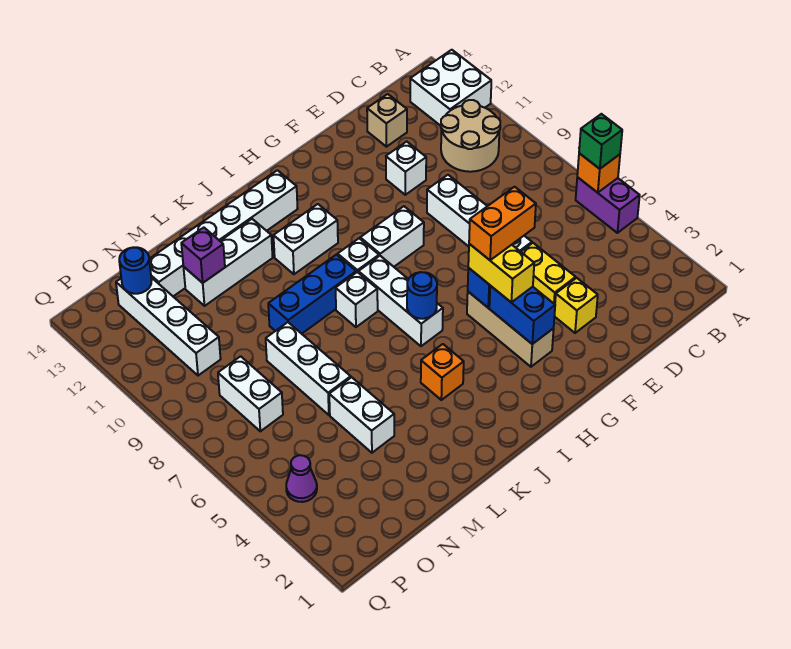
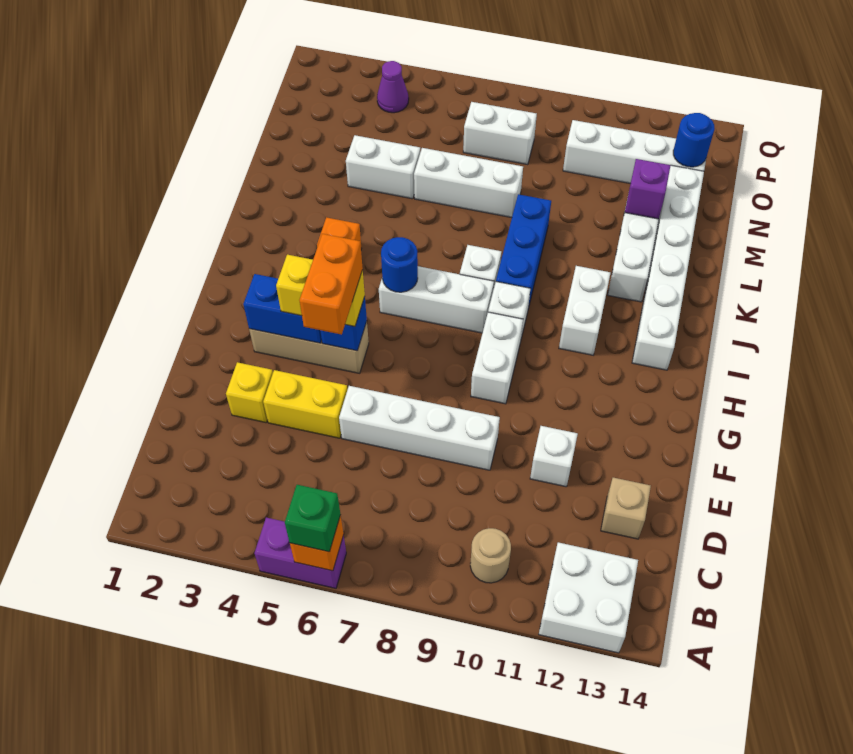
tan round brick B10:C11 level 1 -> tan round brick B10 level 1

